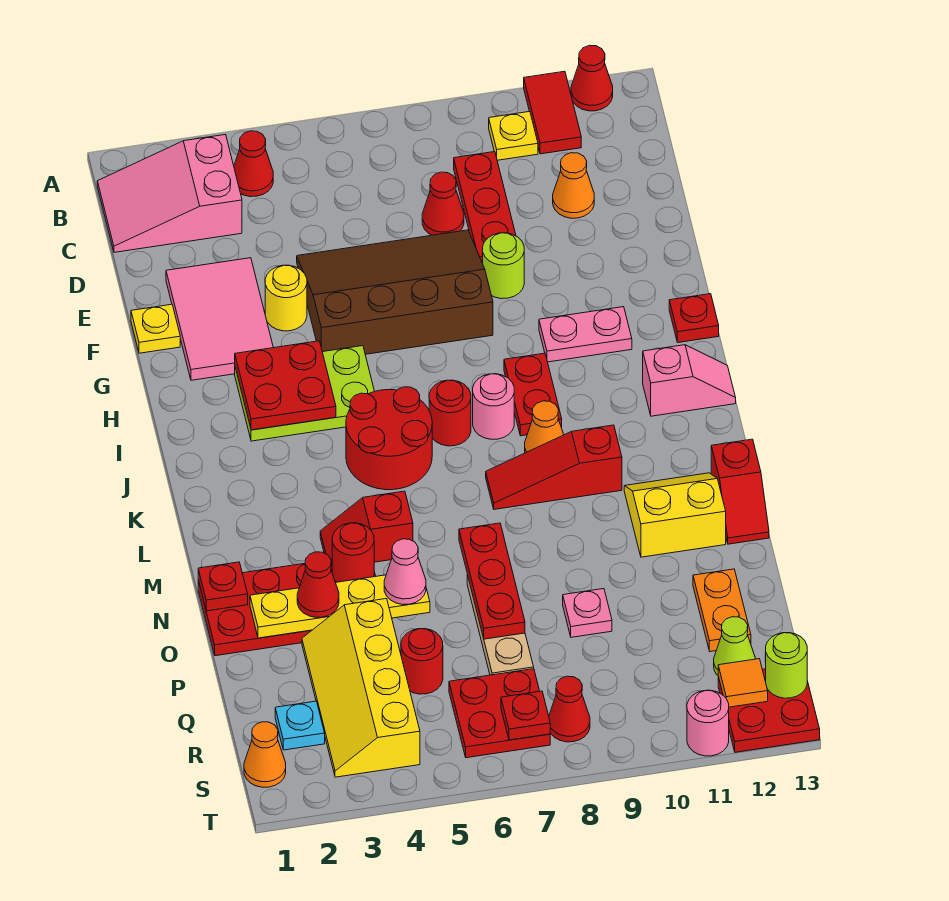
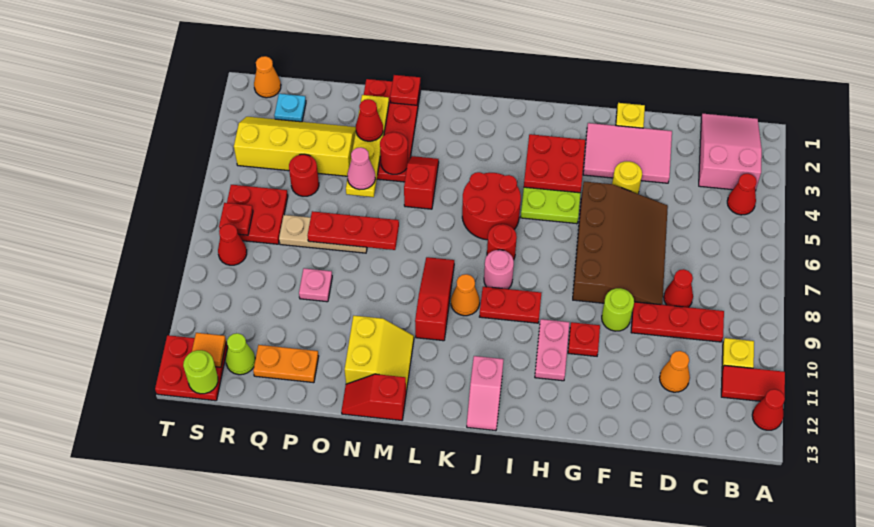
red plate H13 level 1 -> red plate G10 level 1
pink round brick T11 level 1 -> none

